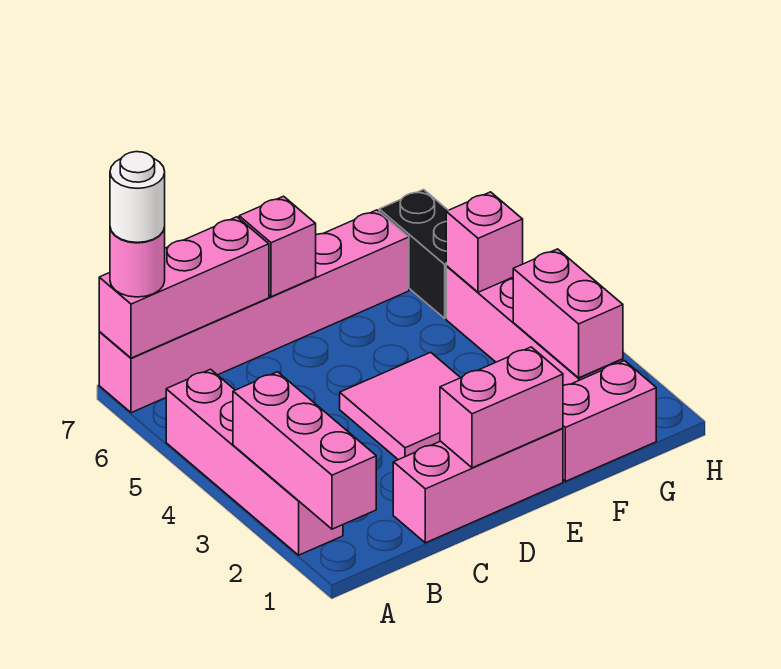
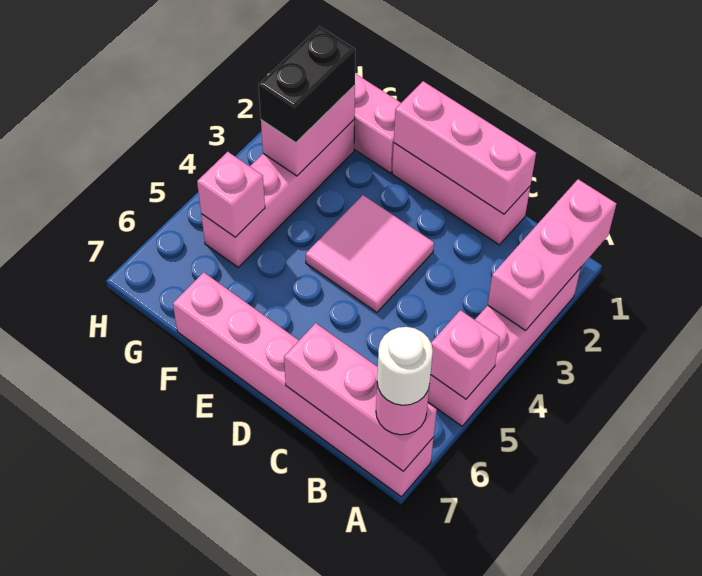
pink brick D1:E1 level 2 -> pink brick C1:E1 level 2
pink brick D7 level 2 -> pink brick A5 level 2
black brick G6:G7 level 1 -> black brick G2:G3 level 3

